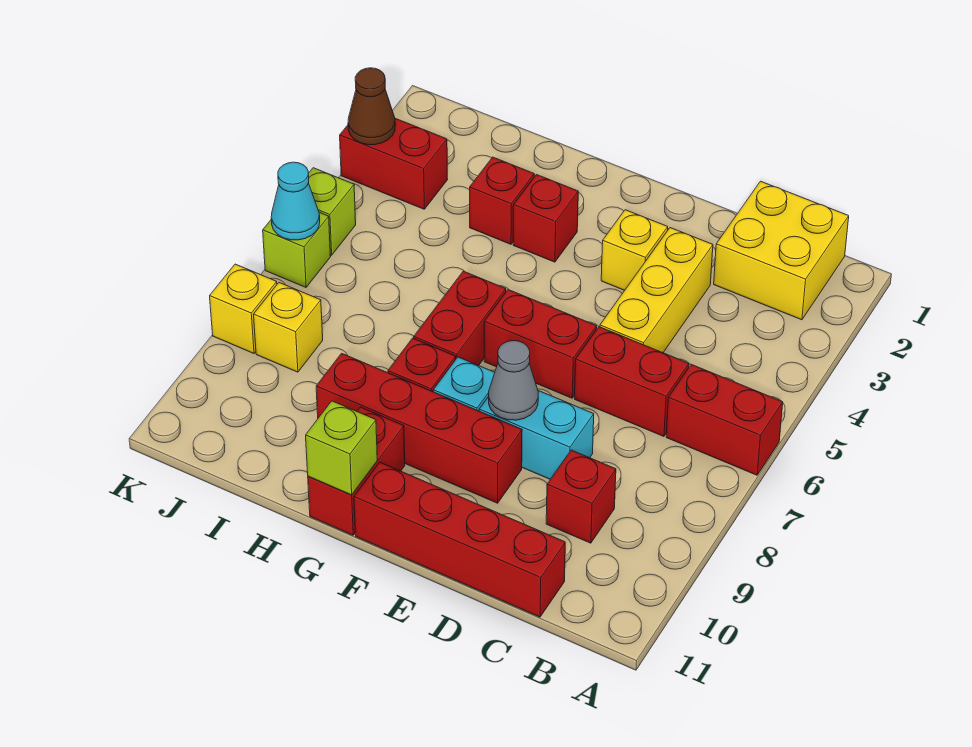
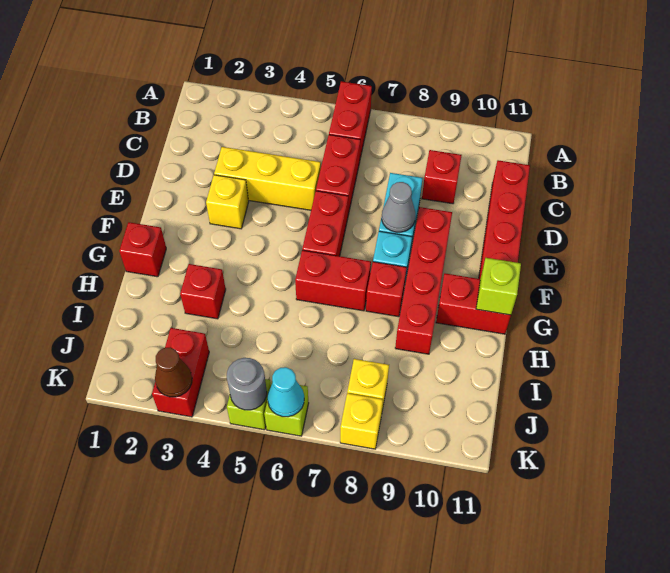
yellow brick B1:C2 level 1 -> none
red brick G3 level 1 -> red brick G1 level 1
none -> grey round brick K5 level 2

